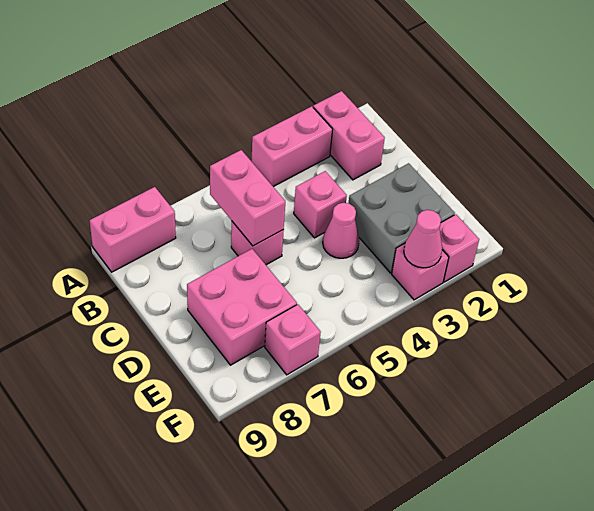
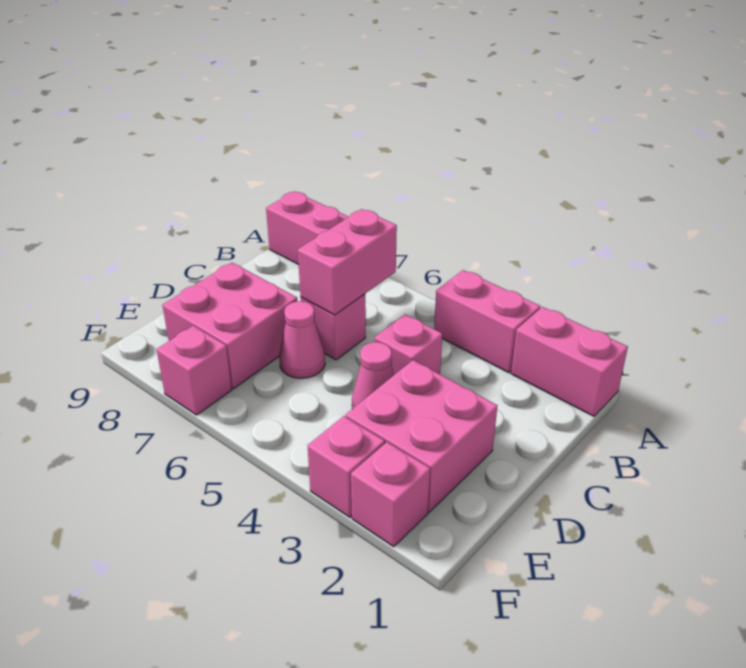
pink brick A2:B2 level 1 -> pink brick A1:A2 level 1
grey brick D2:E3 level 1 -> pink brick D2:E3 level 1
pink cone F3 level 2 -> pink cone D6 level 1

